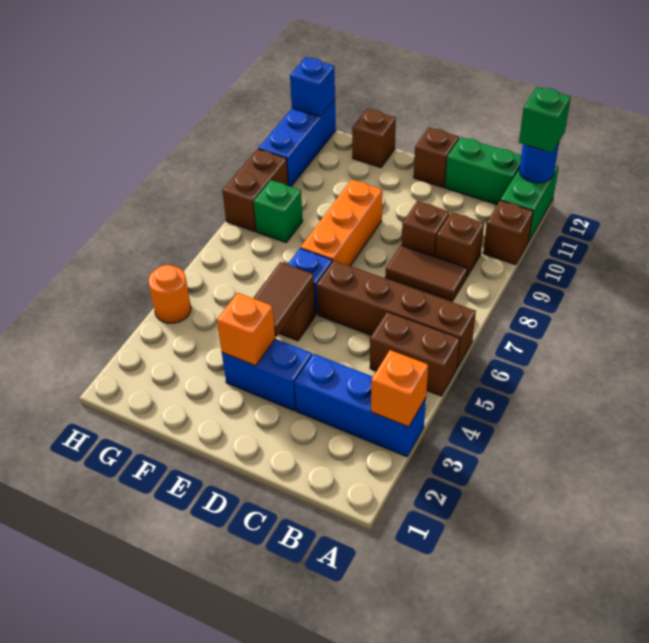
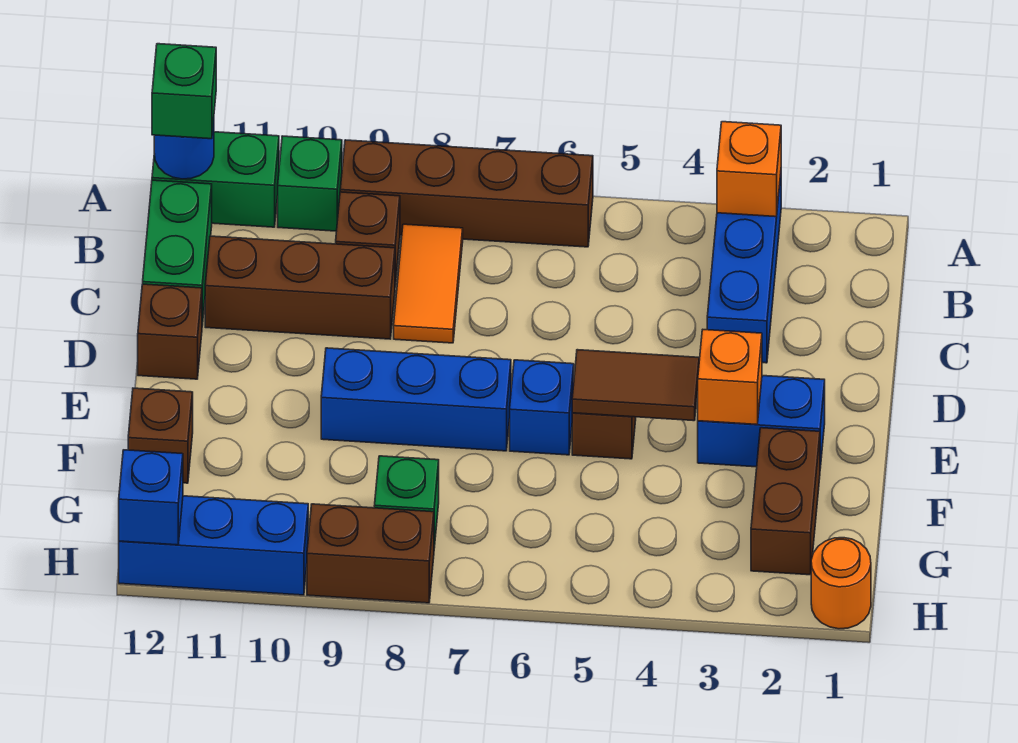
brown brick A5:B5 level 1 -> brown brick F2:G2 level 1
brown brick A6:D6 level 1 -> brown brick A6:A9 level 1
brown brick A10 level 1 -> green brick A10 level 1
brown tile B8:C8 level 1 -> orange tile B8:C8 level 1
brown brick C9 level 1 -> brown brick C9:C11 level 1
blue brick D3:E3 level 1 -> blue brick E2:E3 level 1
orange brick E7:E9 level 1 -> blue brick E7:E9 level 1
orange round brick H4 level 1 -> orange round brick H1 level 1

